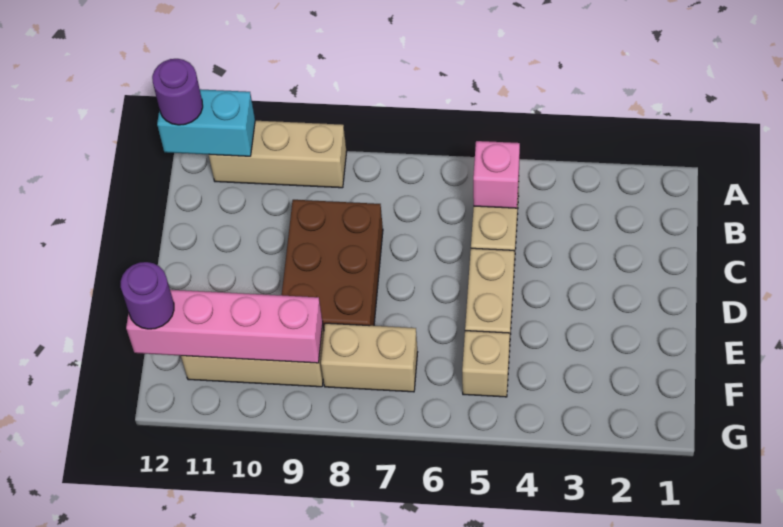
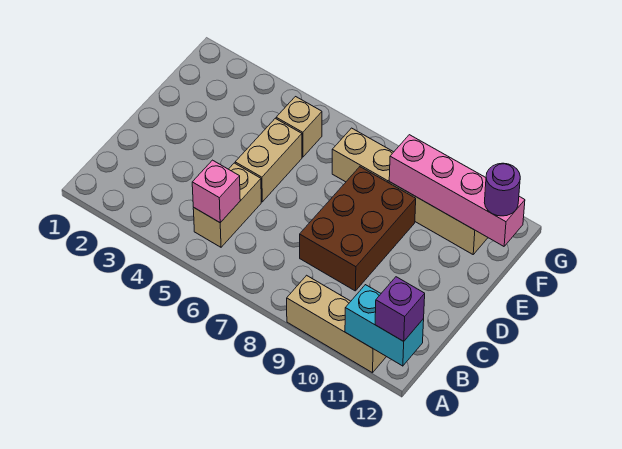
purple round brick A12 level 3 -> purple brick A12 level 3

